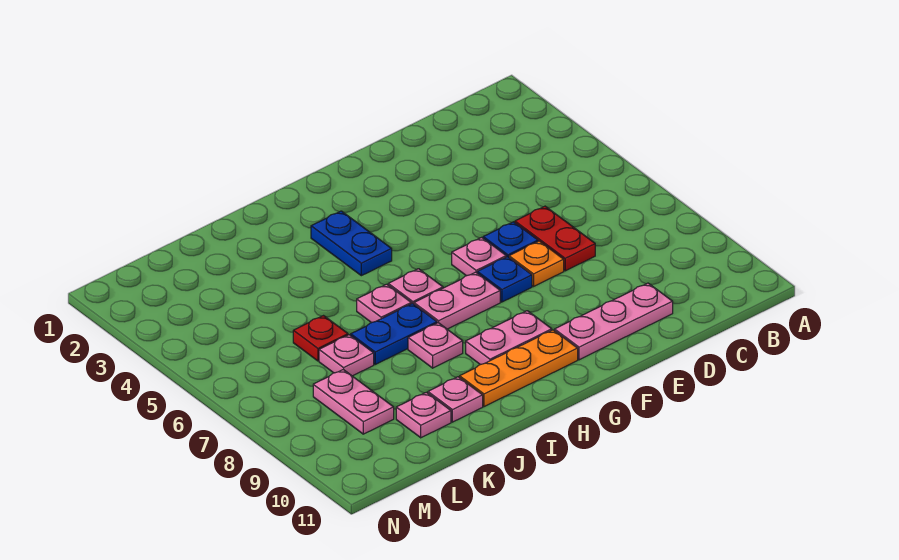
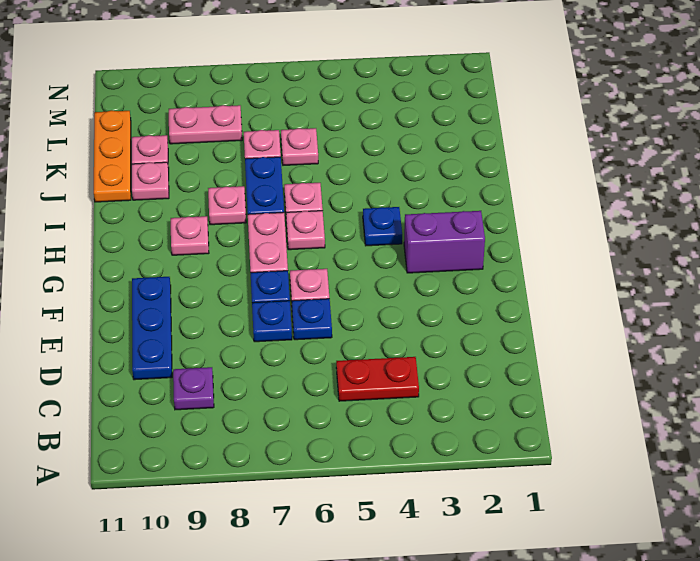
none -> purple plate C9 level 1
red plate D6:D7 level 1 -> red plate C4:C5 level 1
pink plate D10:F10 level 1 -> blue plate D10:F10 level 1
orange plate E7 level 1 -> blue plate E7 level 1
none -> purple brick G2:G3 level 1
pink plate G9:H9 level 1 -> pink plate H9 level 1
orange plate G10:I10 level 1 -> orange plate J11:L11 level 1
blue plate H3:H4 level 1 -> blue plate H4 level 1
red plate K6 level 1 -> pink plate K6 level 1

